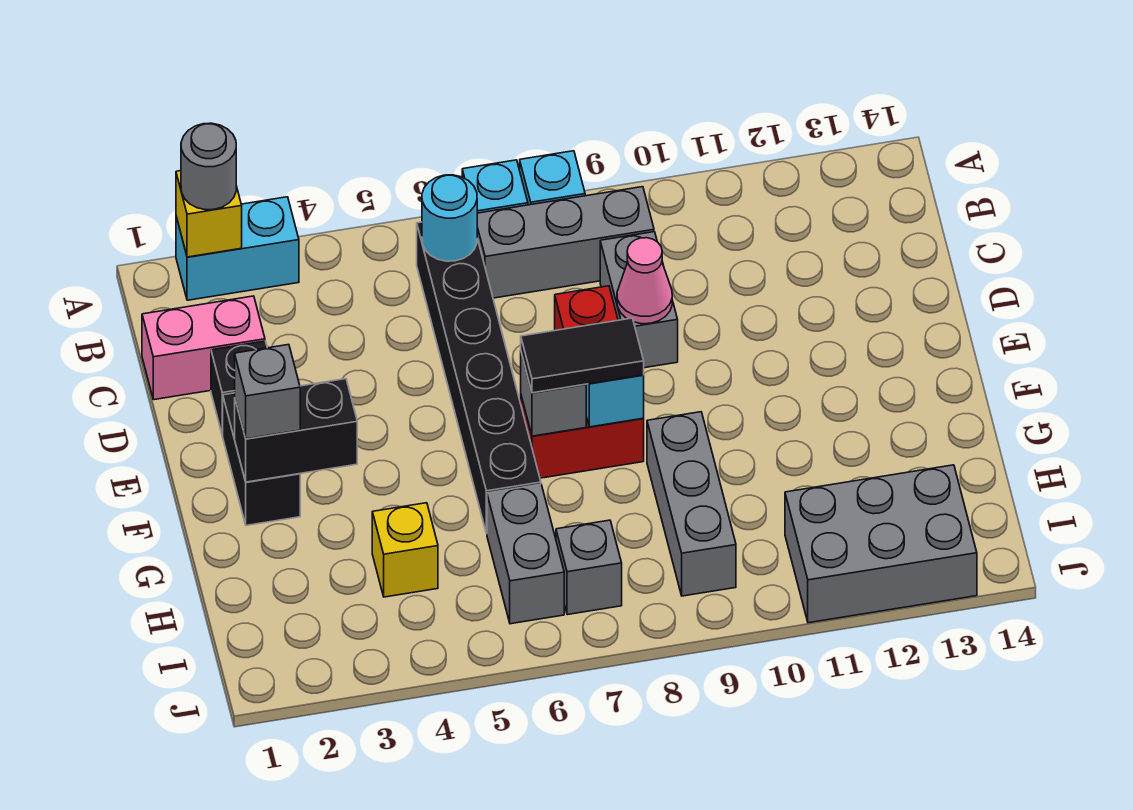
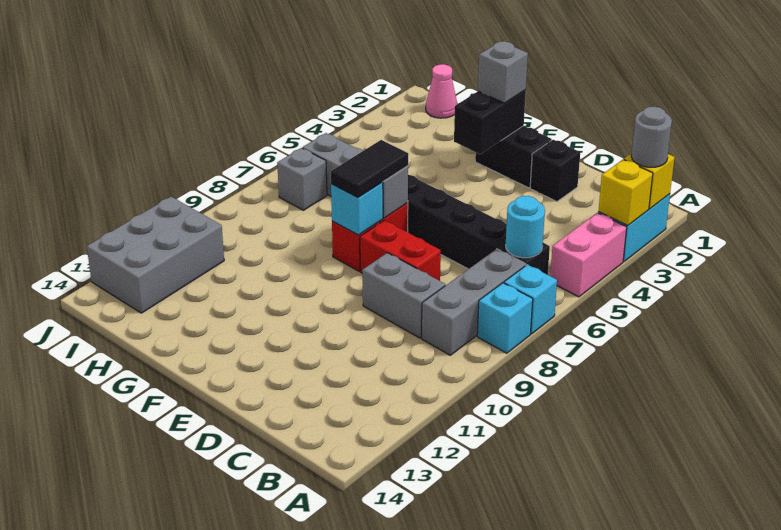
pink brick C1:C2 level 1 -> pink brick A4:A5 level 1
pink cone D9 level 2 -> pink cone I1 level 1
grey brick G9:I9 level 1 -> none
yellow brick H4 level 1 -> yellow brick A3 level 2

